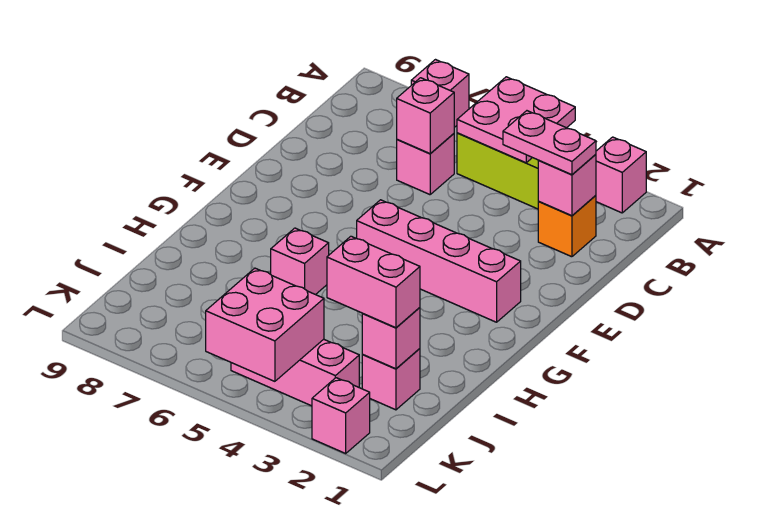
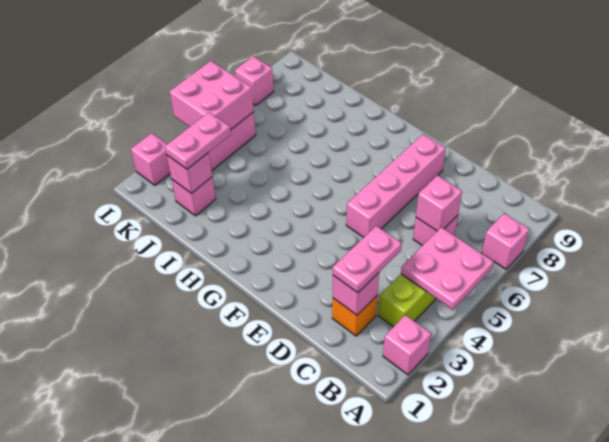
pink brick F2:F5 level 1 -> pink brick E5:E8 level 1
pink brick H6 level 1 -> pink brick L7 level 1
pink brick J2:J3 level 3 -> pink plate J2:J3 level 3

